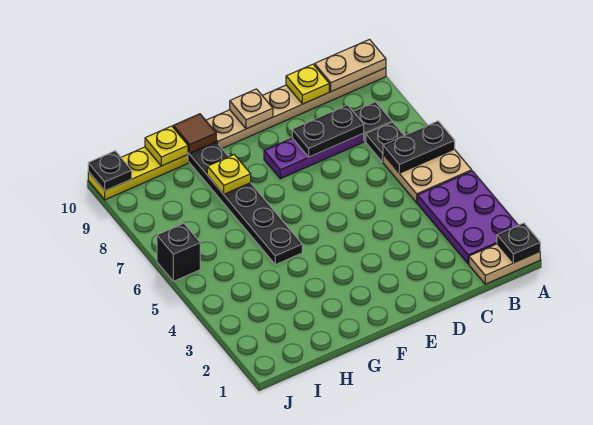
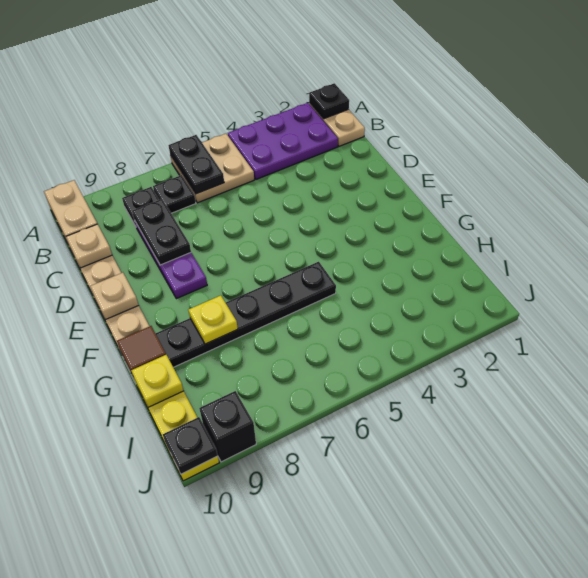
yellow plate C10 level 2 -> tan plate C10 level 2
black brick J6 level 1 -> black brick J9 level 1

